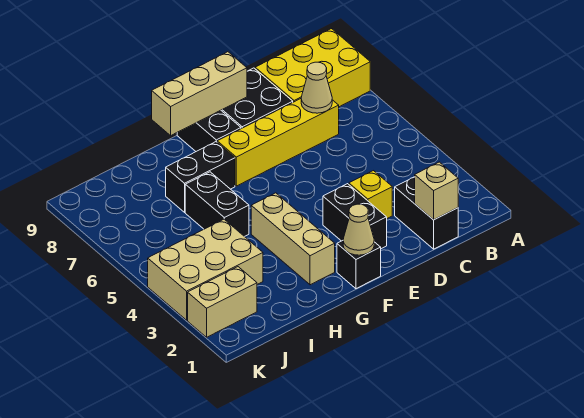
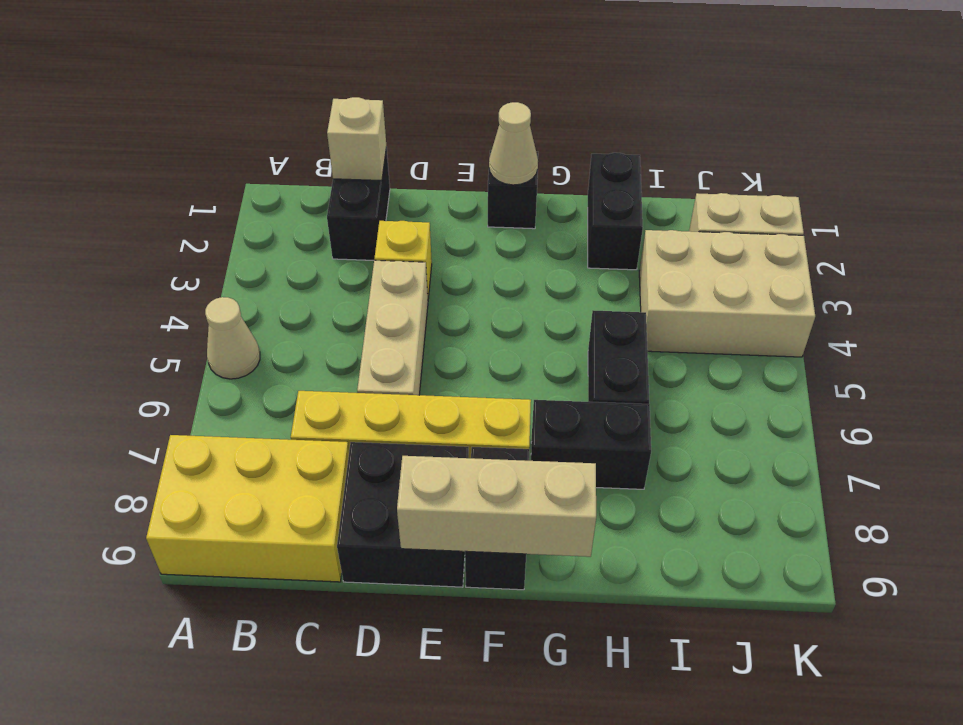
tan cone C7 level 2 -> tan cone A5 level 1
black brick E2:E3 level 1 -> black brick H1:H2 level 1
tan brick G2:G4 level 1 -> tan brick D4:D6 level 1

